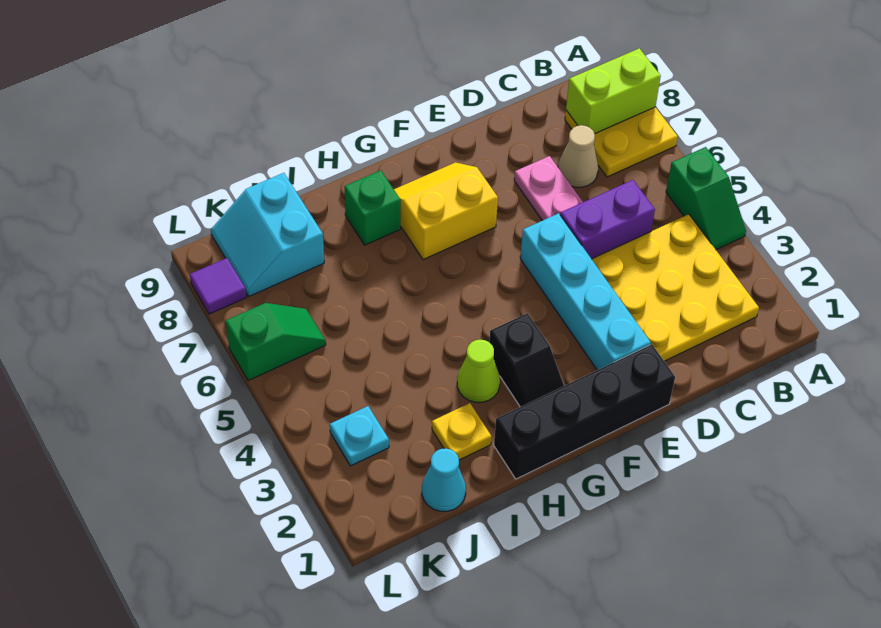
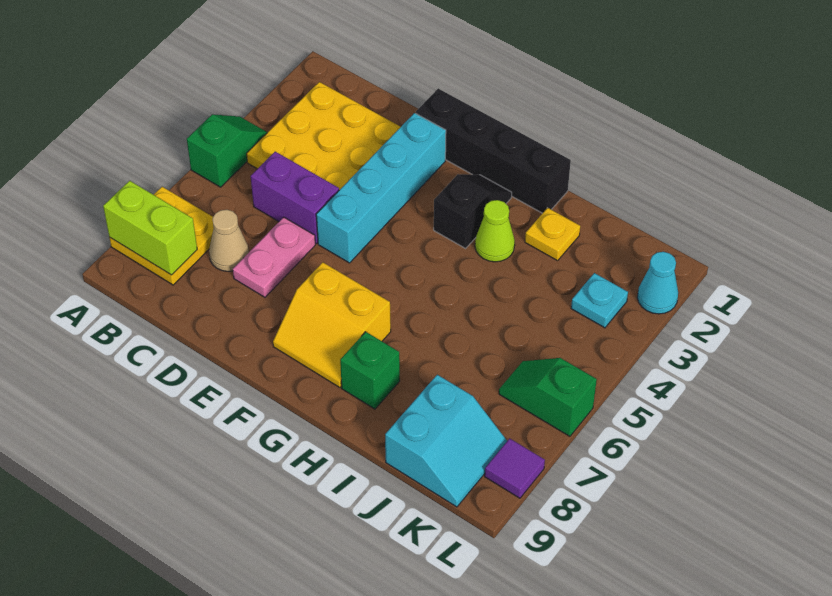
cyan cone J1 level 1 -> cyan cone L2 level 1

